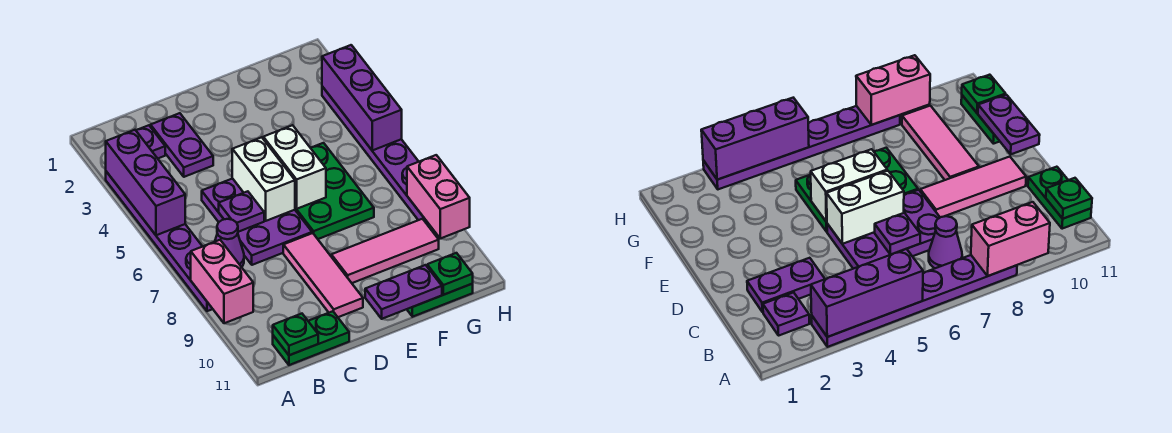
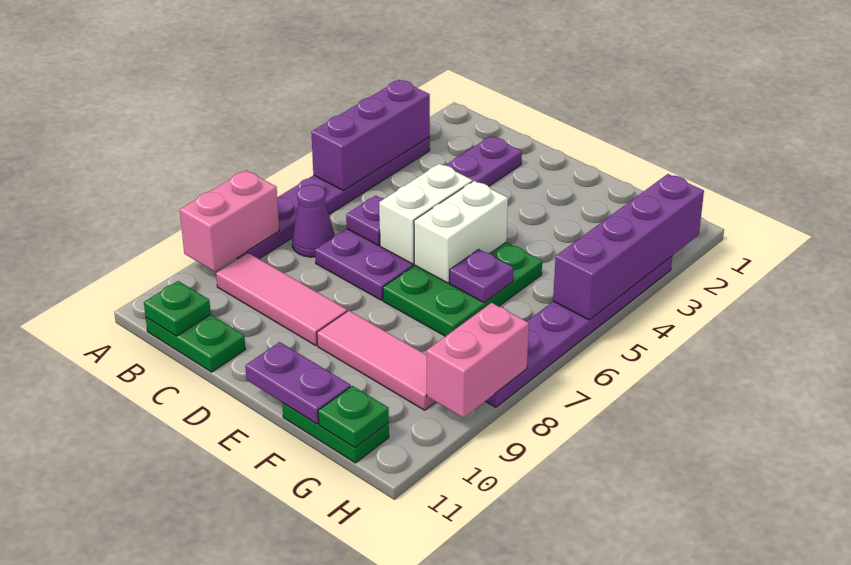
purple plate B2 level 1 -> purple plate F6 level 2
pink tile D8:D10 level 1 -> pink tile B9:D9 level 1
purple brick H3:H5 level 2 -> purple brick H2:H5 level 2

